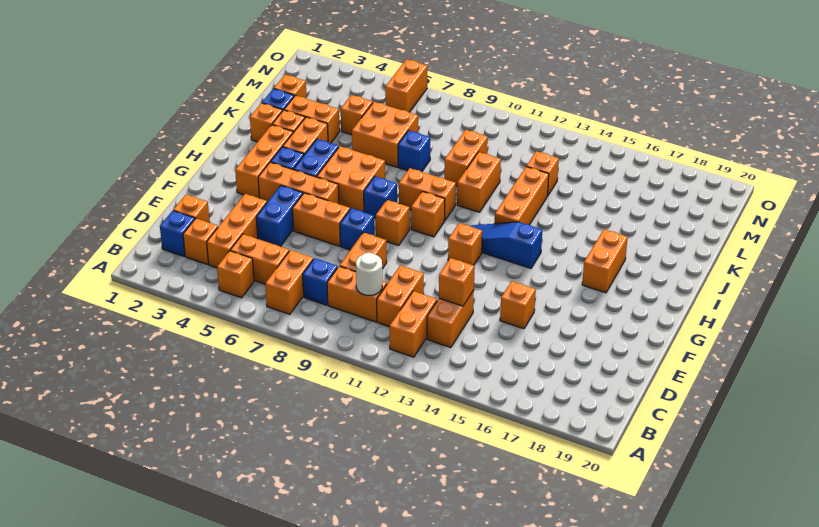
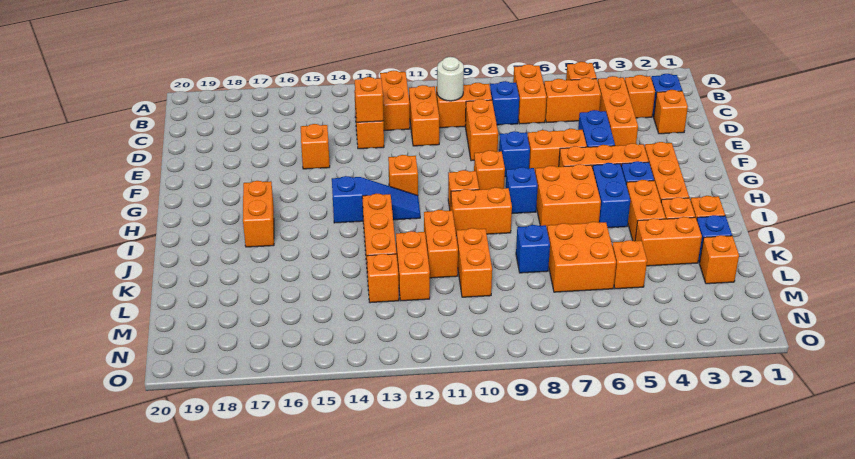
orange brick N6:O6 level 1 -> orange brick K12:L12 level 1

